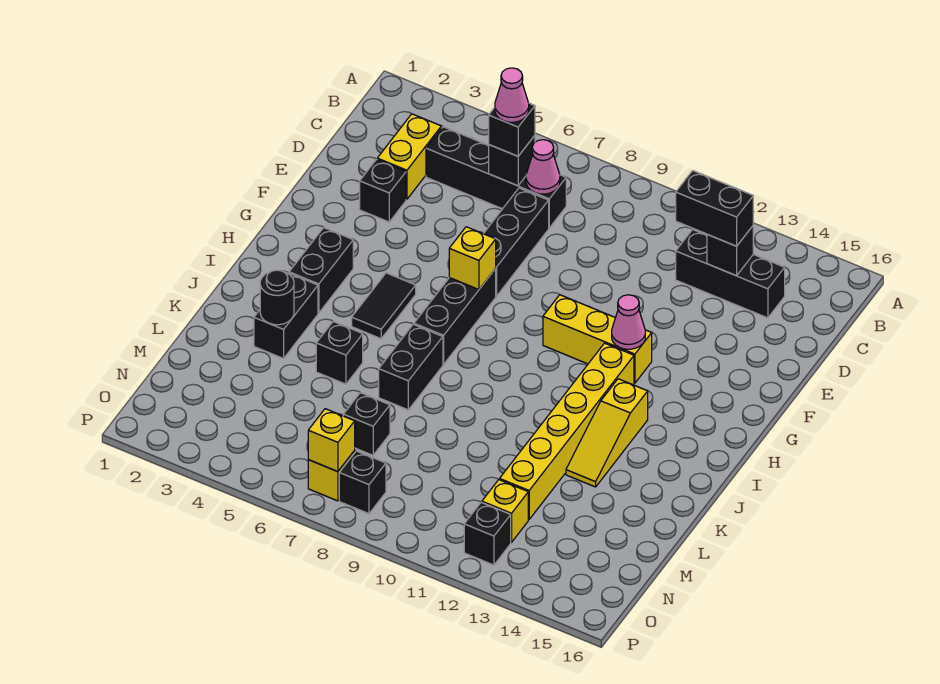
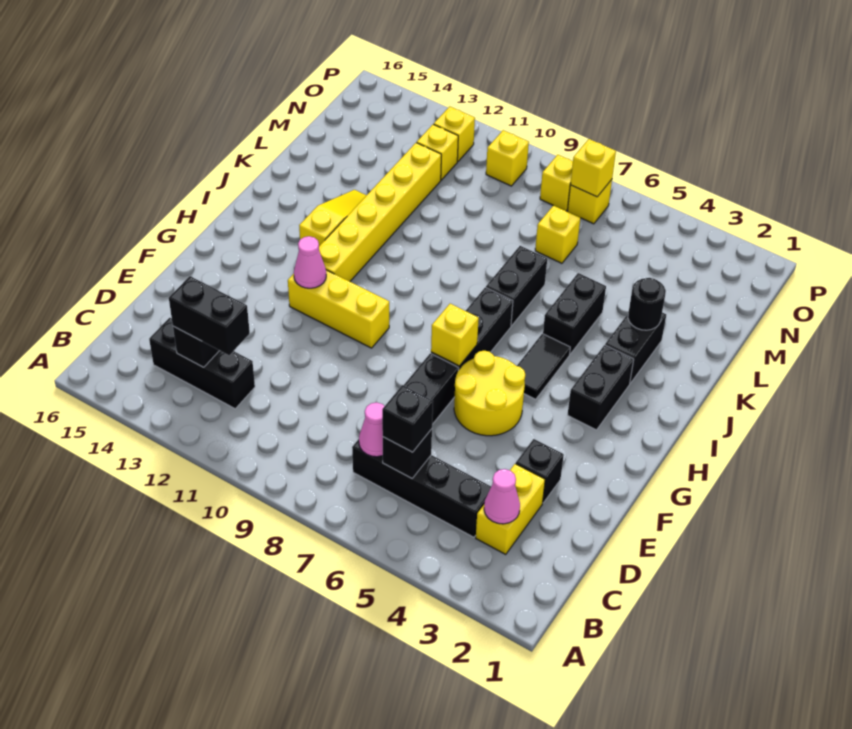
pink cone C6 level 4 -> pink cone C3 level 2
none -> yellow round brick F5:G6 level 1
black brick K5 level 1 -> black brick J5:K5 level 1
black brick M7 level 1 -> yellow brick M7 level 1
black brick O8 level 1 -> yellow brick O8 level 1
none -> yellow brick O10 level 1
black brick O12 level 1 -> yellow brick O12 level 1

